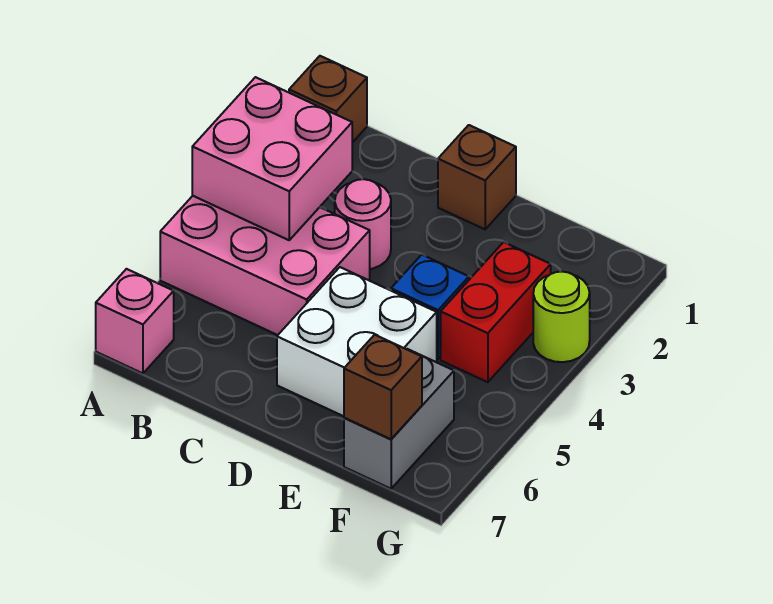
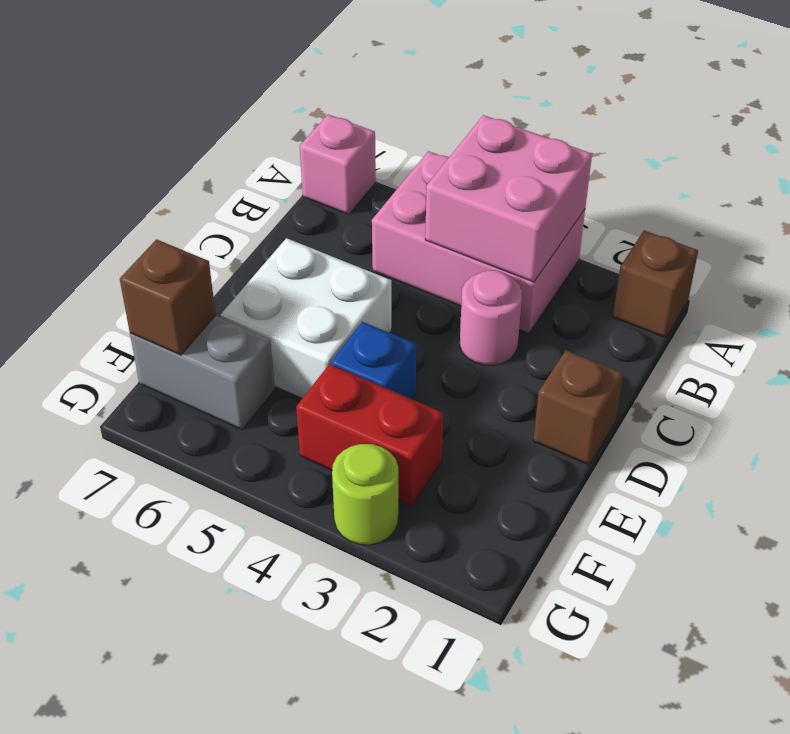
pink brick A4:C5 level 1 -> pink brick A3:B5 level 1

